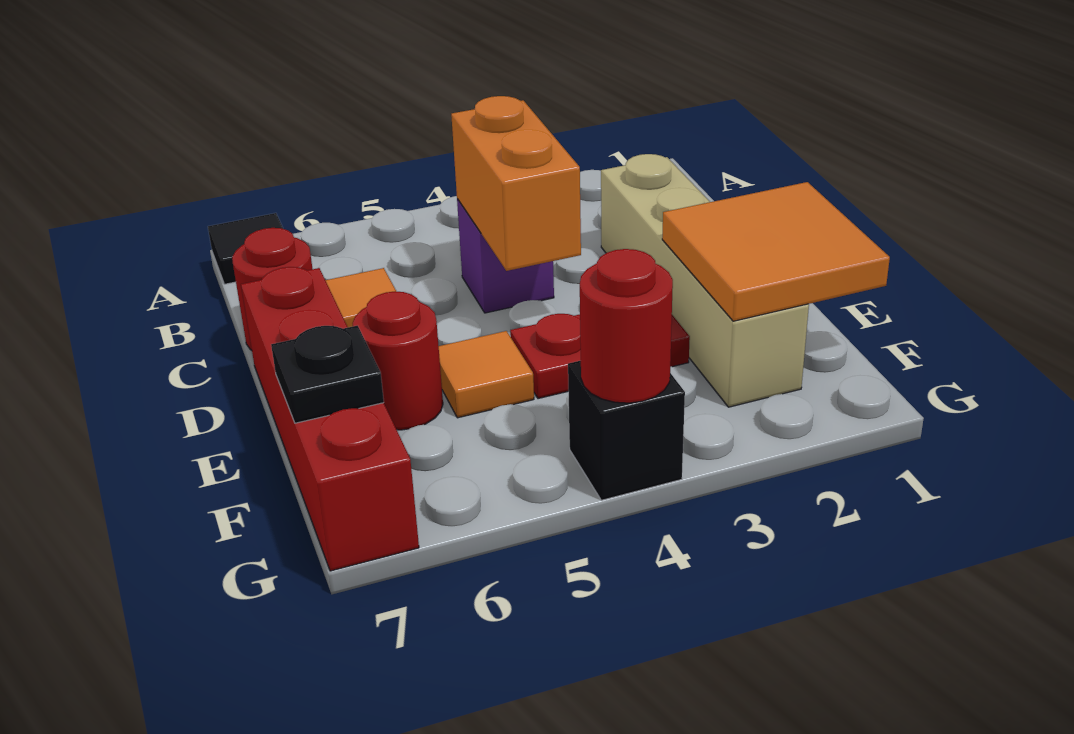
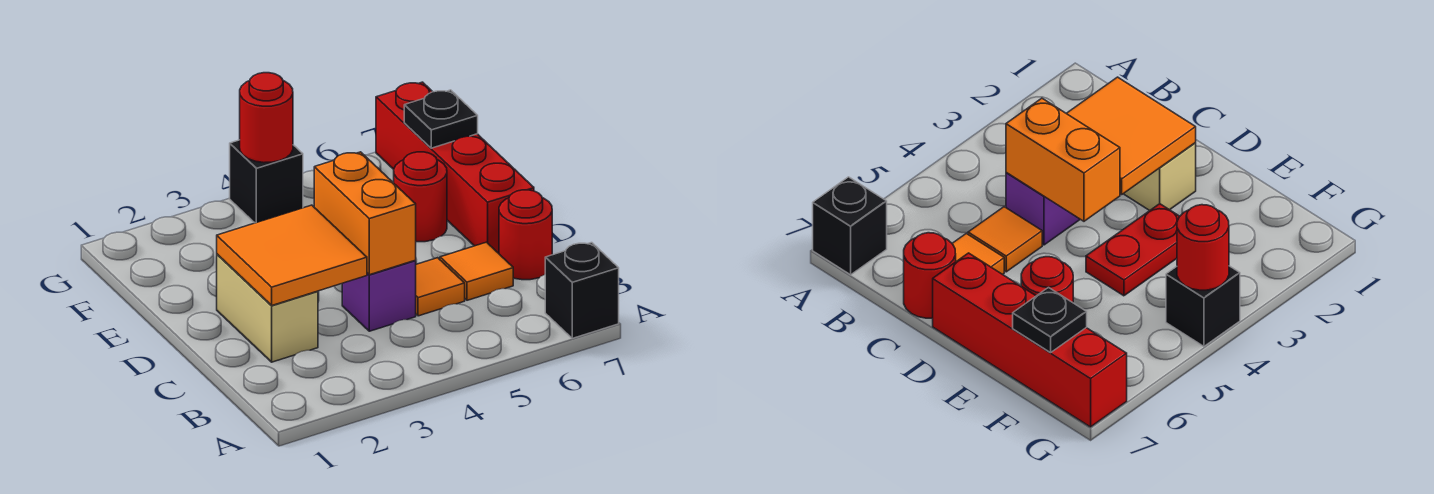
black tile A7 level 1 -> black brick A7 level 1
tan brick C2:F2 level 1 -> tan brick C2:D2 level 1
orange tile E1:F2 level 2 -> orange tile C2:D3 level 2
orange tile E5 level 1 -> orange tile C5 level 1

